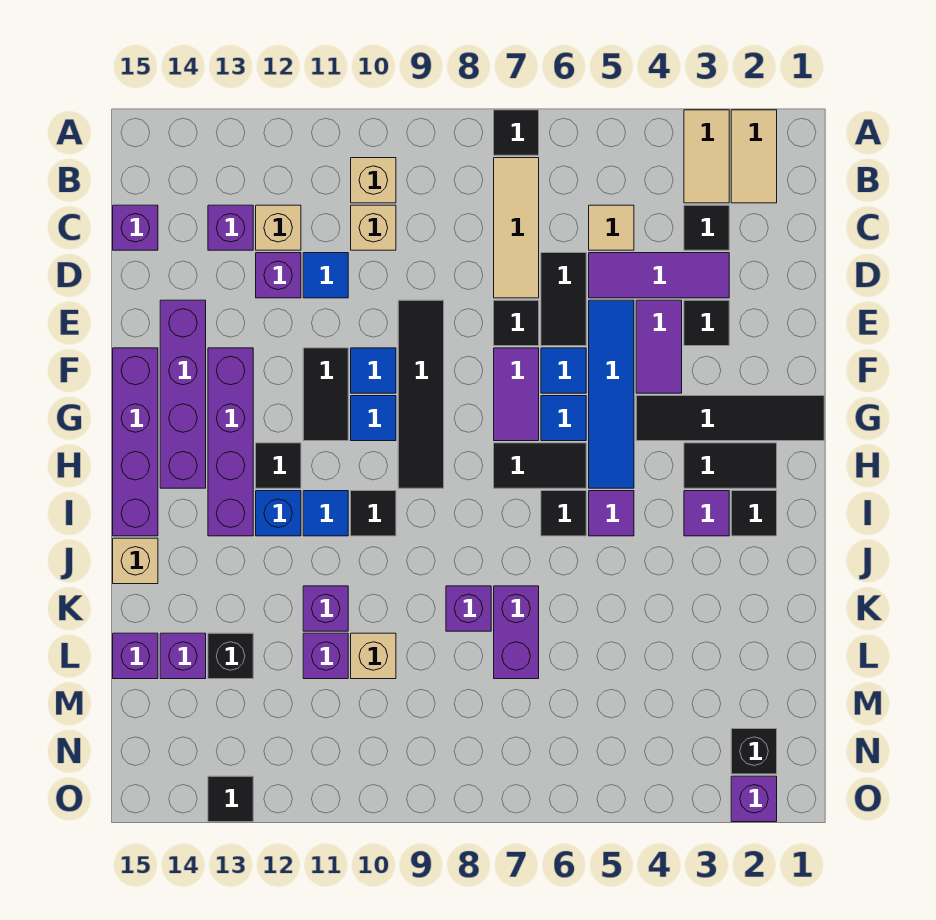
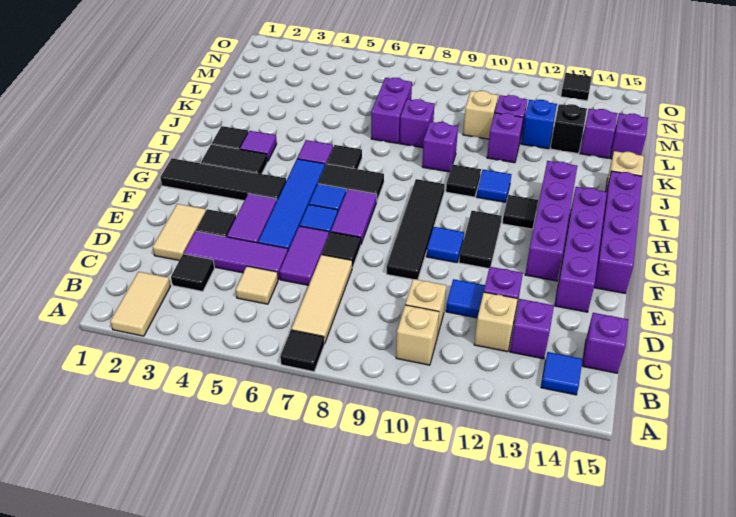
tan tile A3:B3 level 1 -> tan tile D2:E2 level 1
black tile D6:E6 level 1 -> purple tile D6:E6 level 1
blue tile G10 level 1 -> blue tile B14 level 1
blue brick I12 level 1 -> blue brick L12 level 1
black brick N2 level 1 -> none
purple brick O2 level 1 -> purple brick J9 level 1

